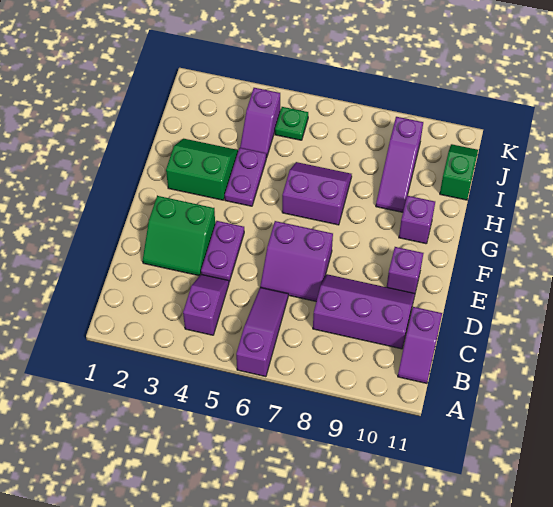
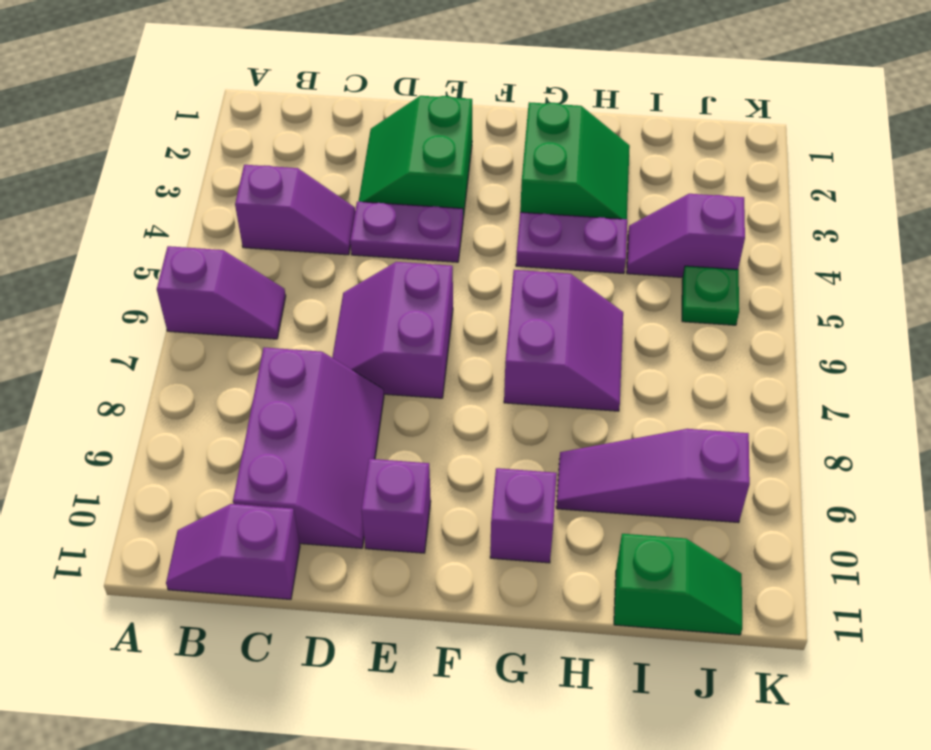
purple slope A6:C6 level 1 top A -> purple slope A6:B6 level 1 top A

